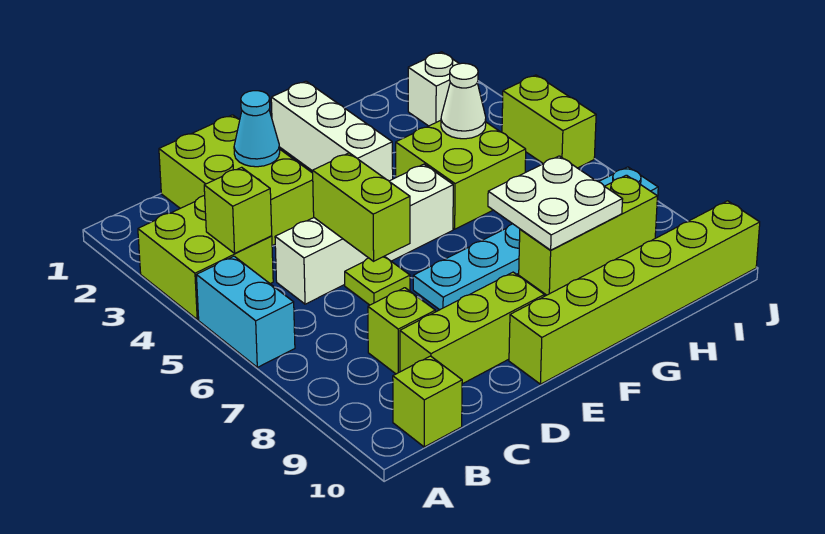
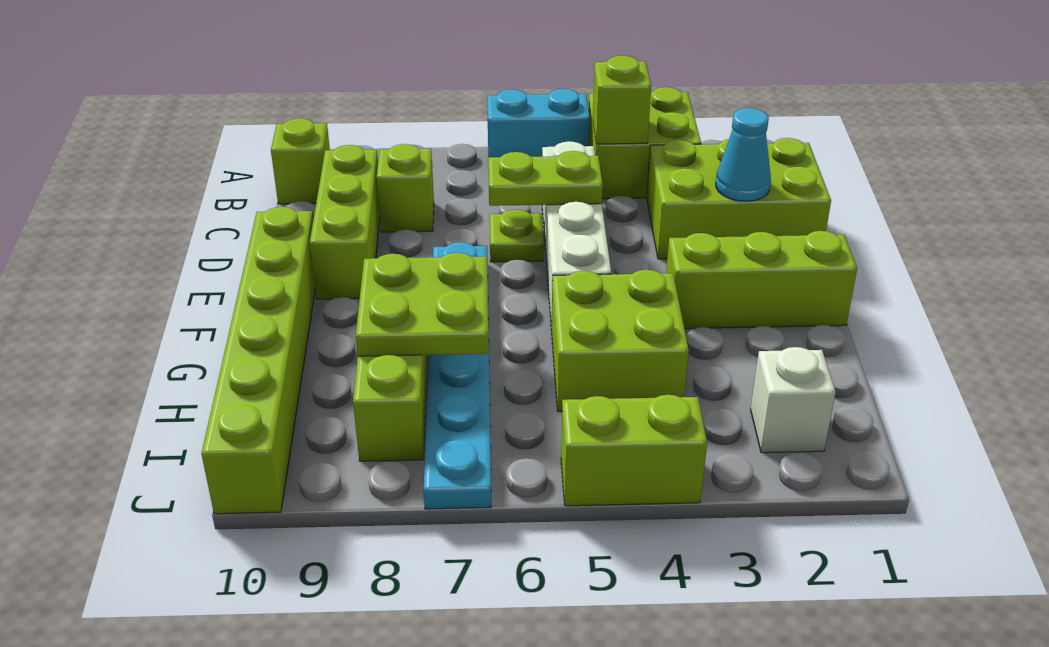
lime brick D5:D6 level 2 -> lime plate D5:D6 level 2
white brick F1:F3 level 1 -> lime brick F1:F3 level 1
white plate G7:H8 level 2 -> lime plate G7:H8 level 2
white cone H4 level 2 -> none

